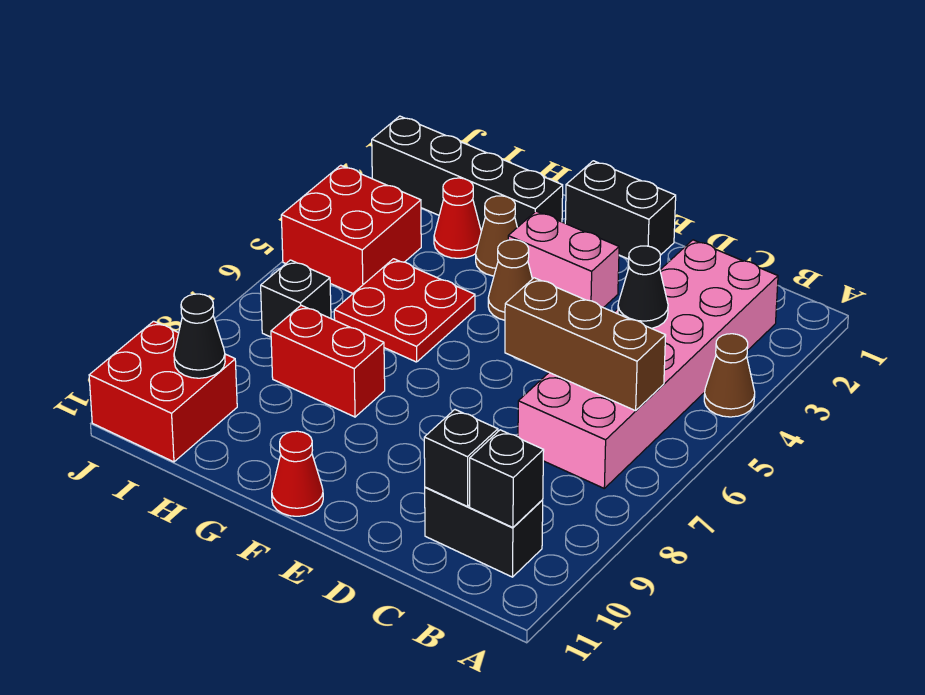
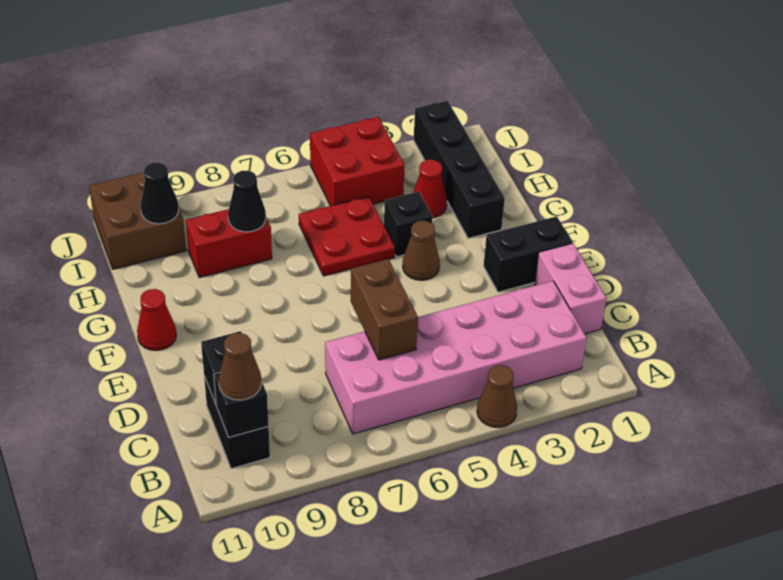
brown brick B6:D6 level 2 -> brown brick C6:D6 level 2
black cone C4 level 2 -> black cone H8 level 2
black brick E1:F1 level 1 -> black brick E1:E2 level 1
pink brick E3:F3 level 1 -> pink brick C1:D1 level 1
brown cone G3 level 1 -> brown cone B10 level 3
red brick G8:H8 level 1 -> red brick H8:H9 level 1
black brick I7 level 1 -> black brick G4 level 1
red brick I10:J11 level 1 -> brown brick I10:J11 level 1

